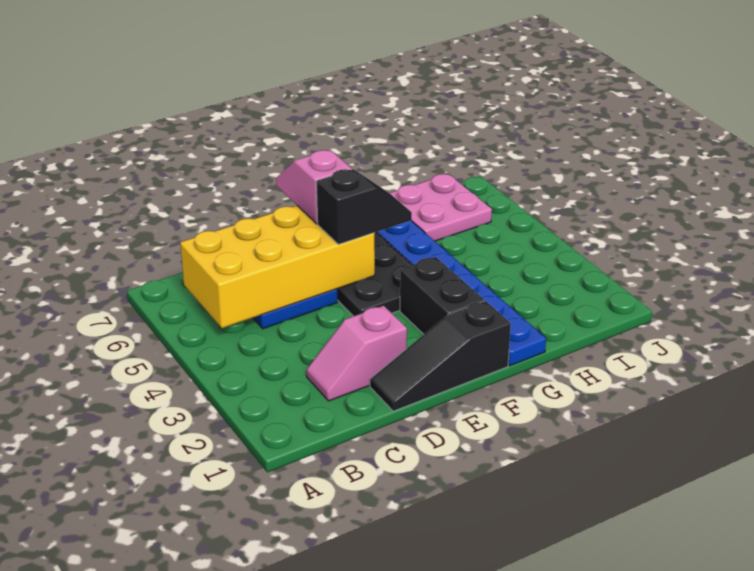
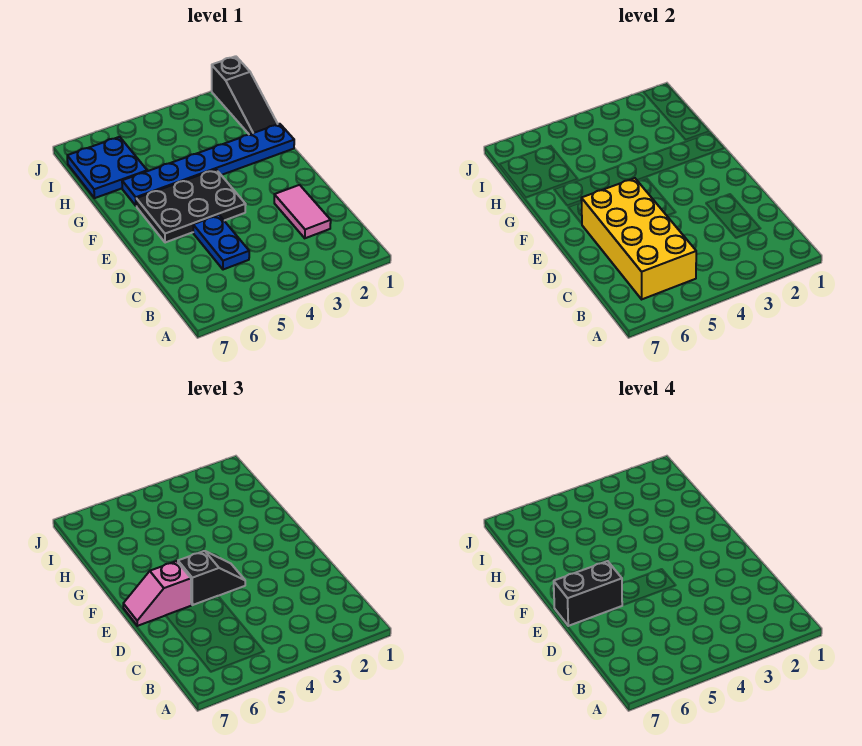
pink slope C2:D2 level 1 top D -> pink tile C2:D2 level 1
black slope D1:F1 level 1 top F -> black slope H1:J1 level 1 top J
black slope E5:F5 level 3 top E -> black slope E4:E5 level 3 top 5
black brick F2:F3 level 1 -> black brick E6:E7 level 4
pink plate H6:I7 level 1 -> blue plate H6:I7 level 1

